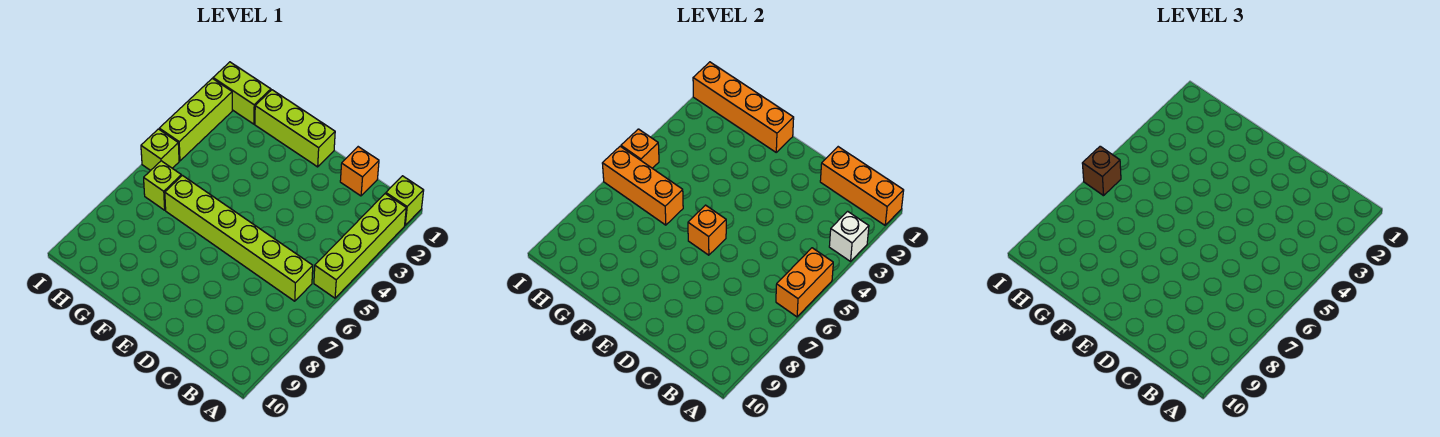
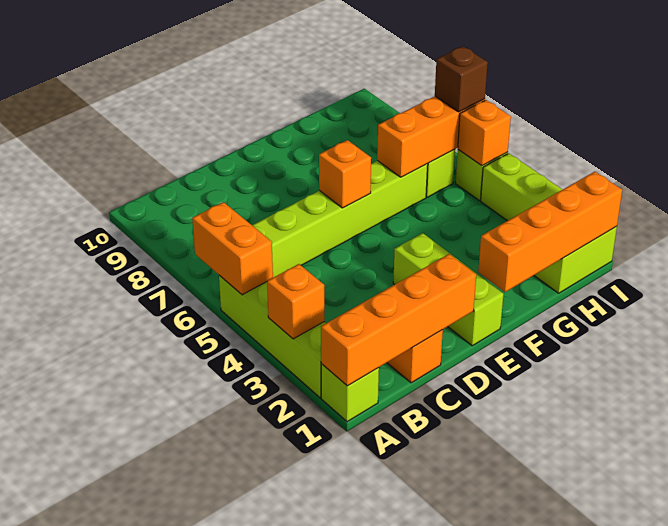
orange brick A1:C1 level 2 -> orange brick A1:D1 level 2
white brick A3 level 2 -> orange brick A3 level 2
lime brick E1:G1 level 1 -> lime brick E1:E3 level 1

